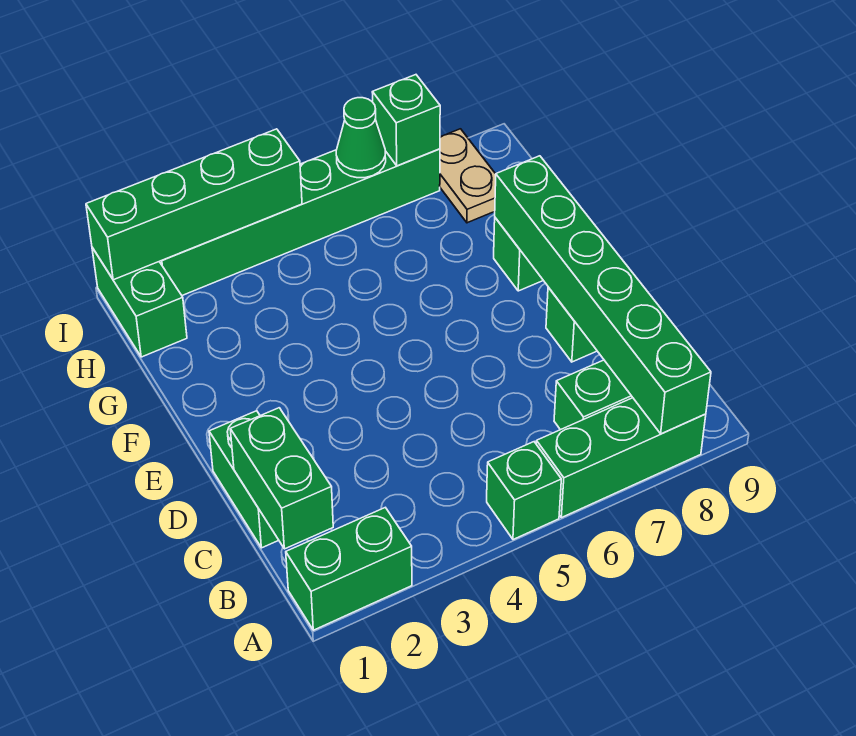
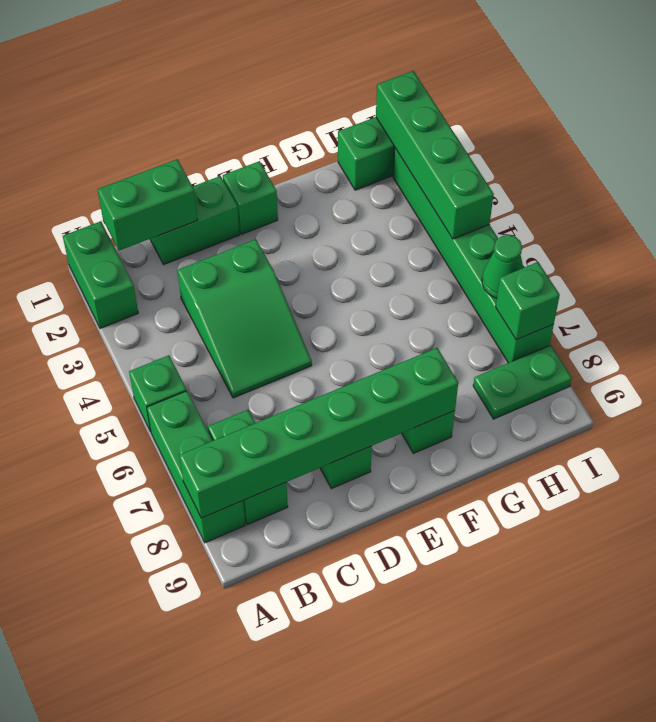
none -> green slope C3:D5 level 1 top 3
none -> green brick E1 level 1
tan plate H8:I8 level 1 -> green plate H8:I8 level 1

